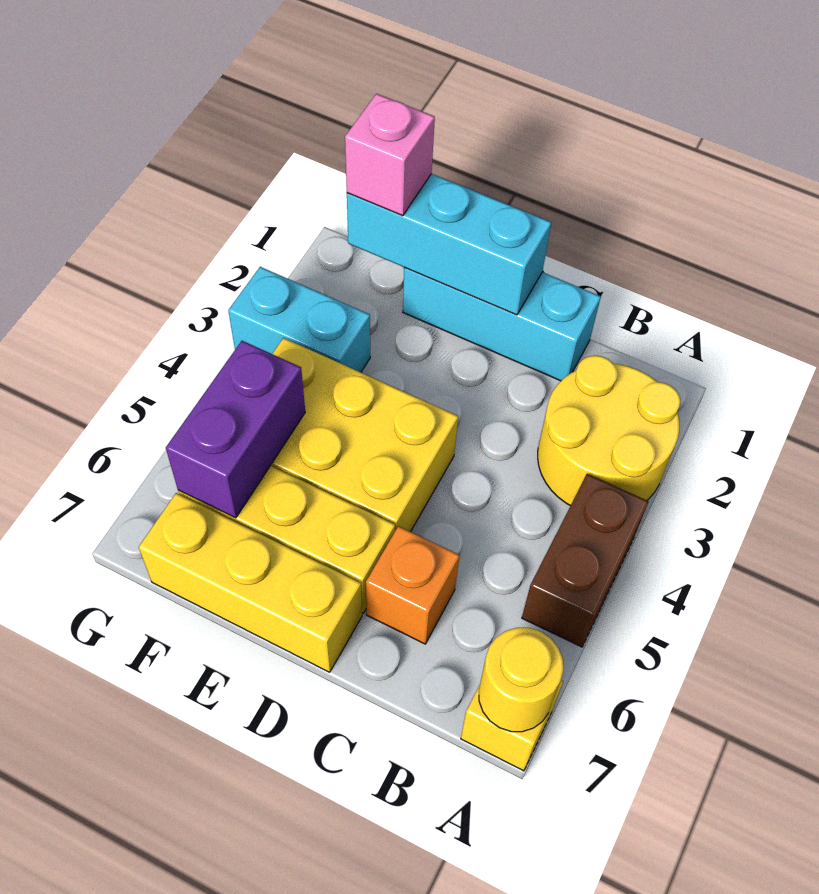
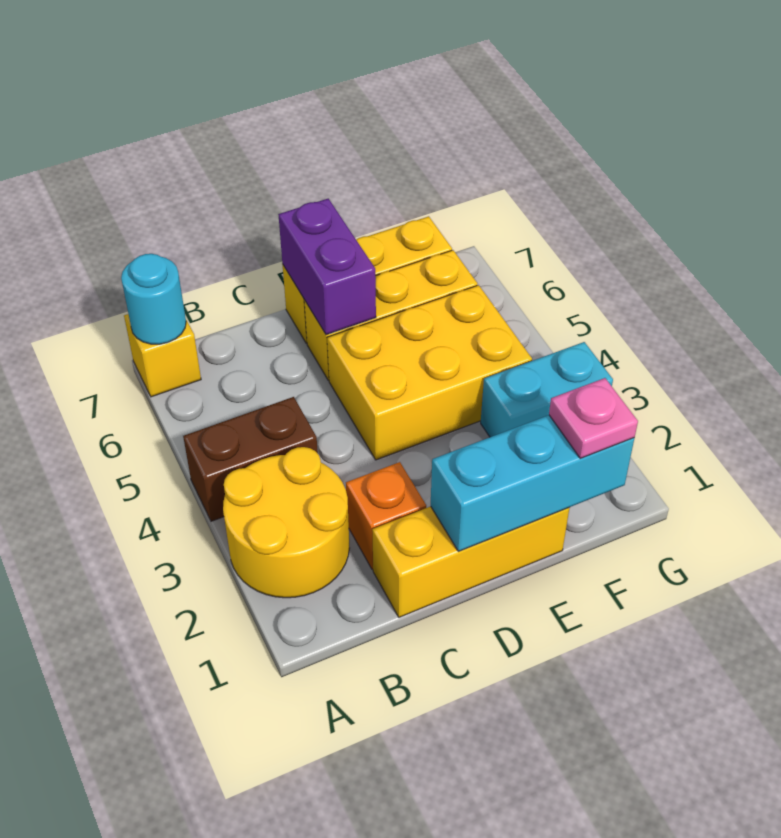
brown brick A4:A5 level 1 -> brown brick A4:B4 level 1
yellow round brick A7 level 2 -> cyan round brick A7 level 2
cyan brick C1:E1 level 1 -> yellow brick C1:E1 level 1
orange brick C6 level 1 -> orange brick C2 level 1
pink brick F1 level 3 -> pink plate F1 level 3
purple brick F5:F6 level 2 -> purple brick D6:D7 level 2

